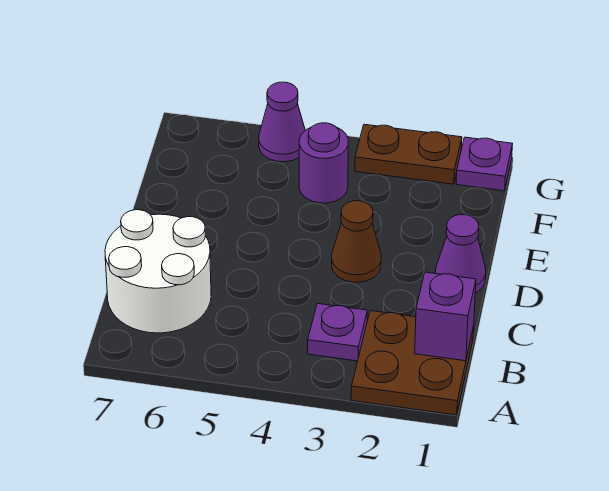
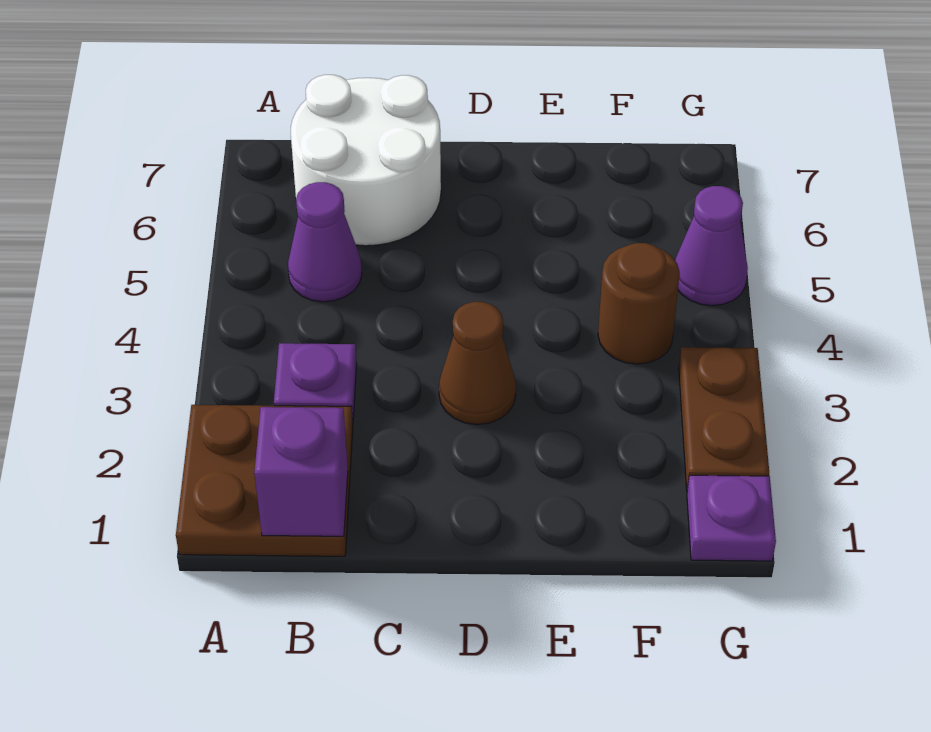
purple cone D1 level 1 -> purple cone B5 level 1
purple round brick F4 level 1 -> brown round brick F4 level 1

